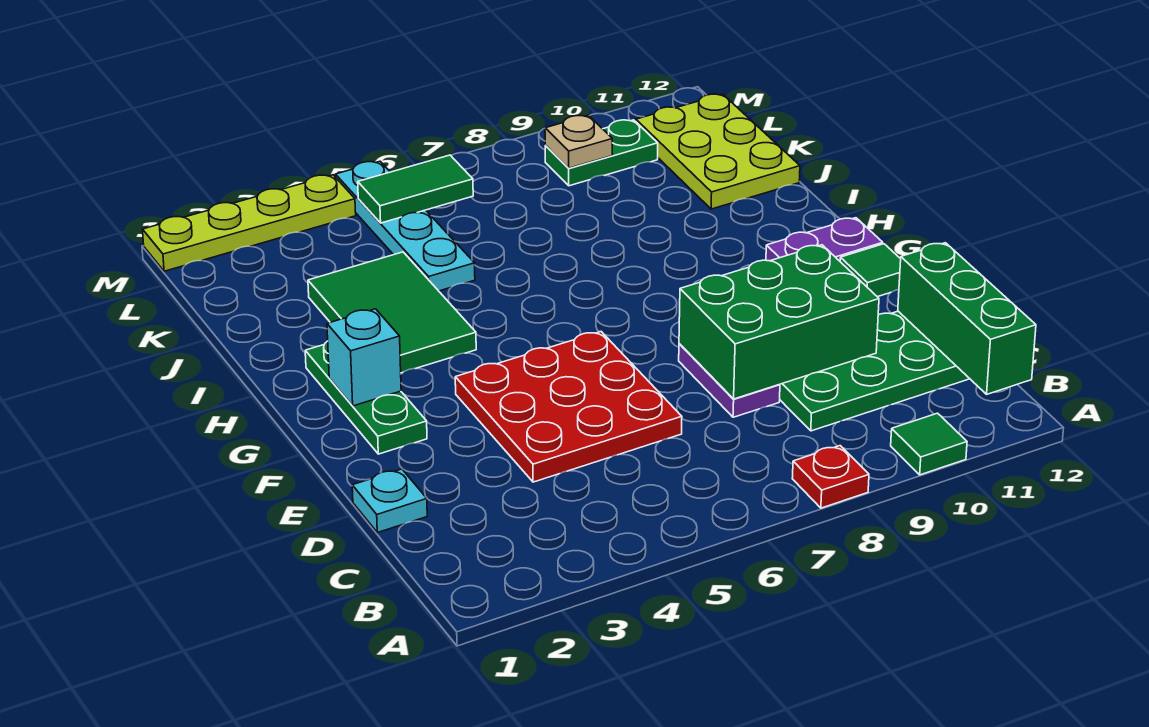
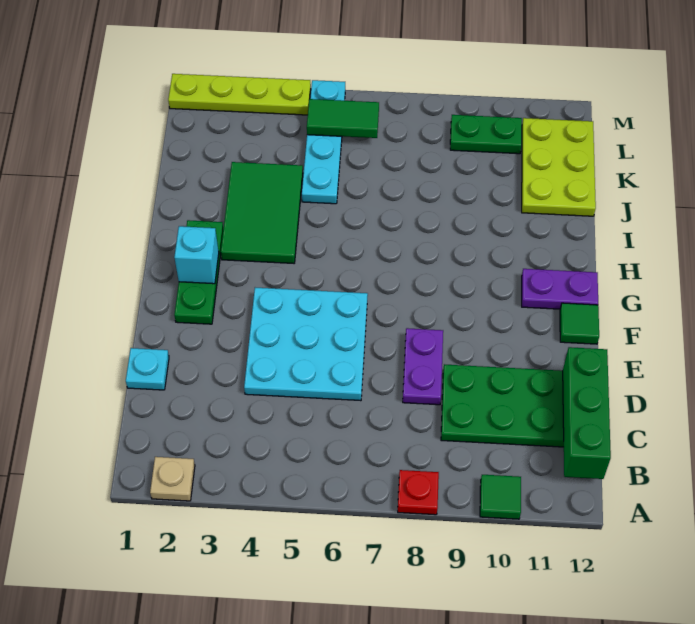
red plate D4:F6 level 1 -> cyan plate D4:F6 level 1
green brick D8:E10 level 2 -> none
tan plate L9 level 2 -> tan plate A2 level 1

